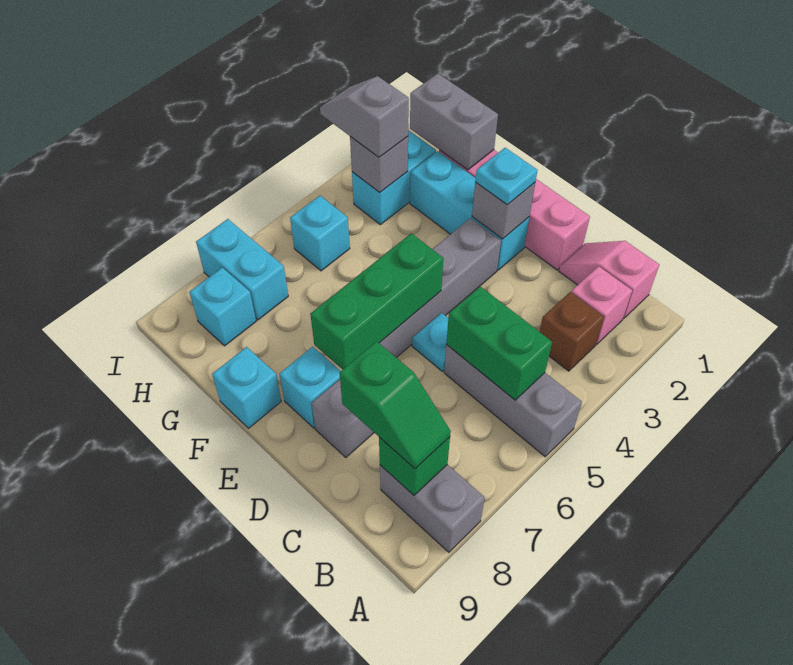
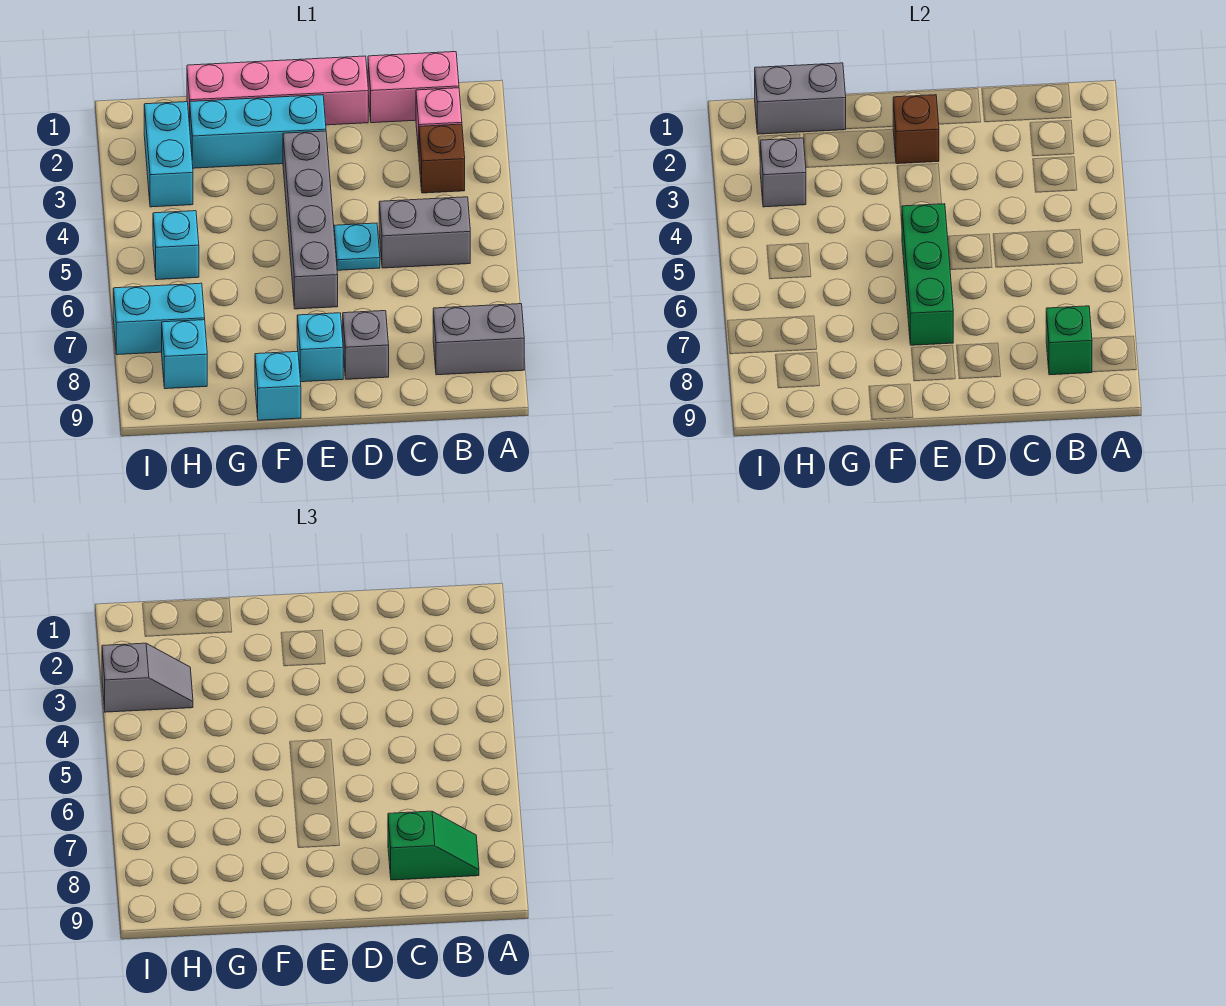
grey brick A5:C5 level 1 -> grey brick B5:C5 level 1
pink slope B1:C1 level 1 top B -> pink brick B1:C1 level 1
green brick B5:C5 level 2 -> none
grey brick E2 level 2 -> brown brick E2 level 2
cyan plate E2 level 3 -> none
grey slope H3:I3 level 3 top H -> grey slope H3:I3 level 3 top I

